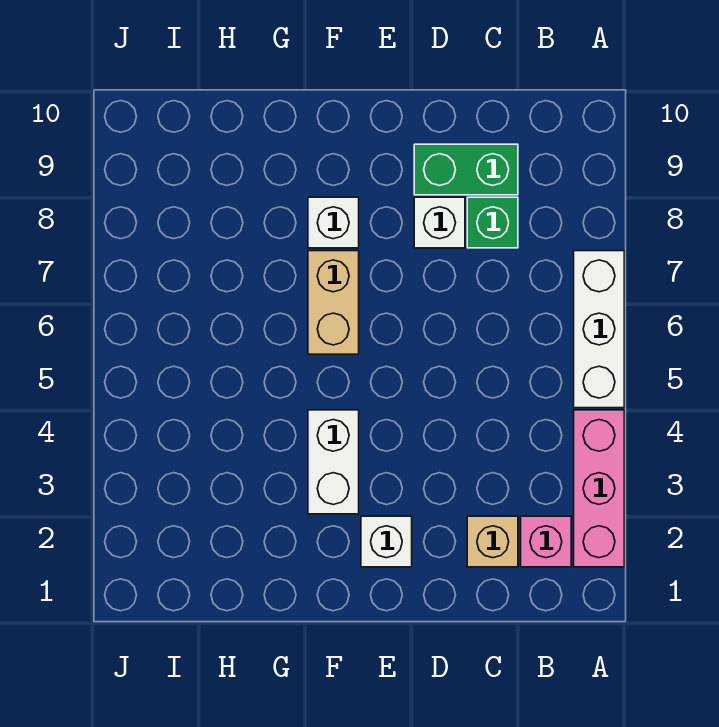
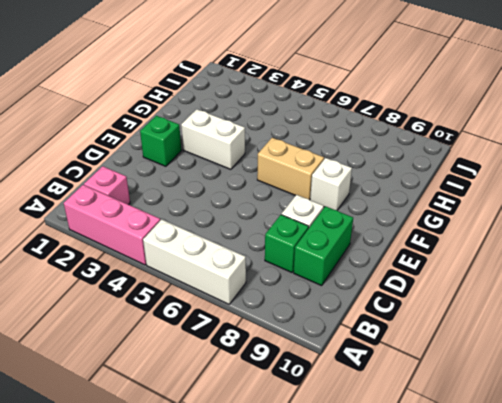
tan brick C2 level 1 -> none
white brick E2 level 1 -> green brick E2 level 1

